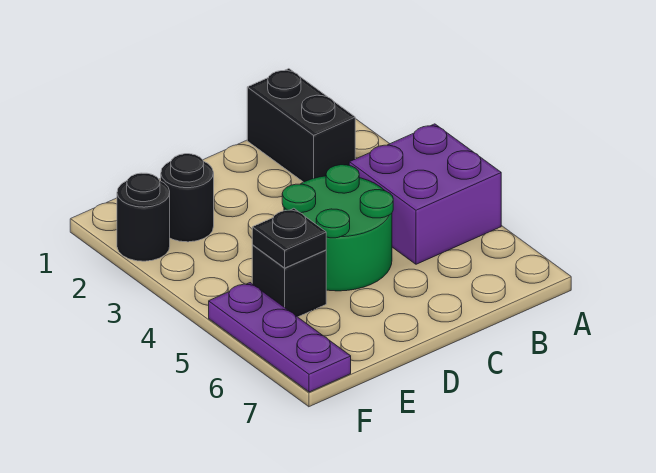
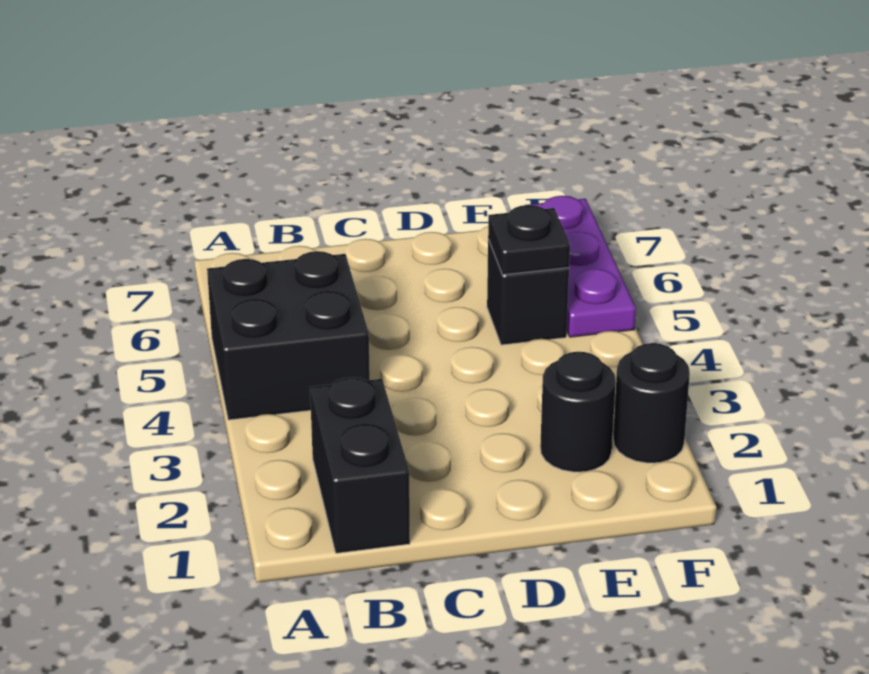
purple brick A4:B5 level 1 -> black brick A4:B5 level 1
green round brick C4:D5 level 1 -> none

